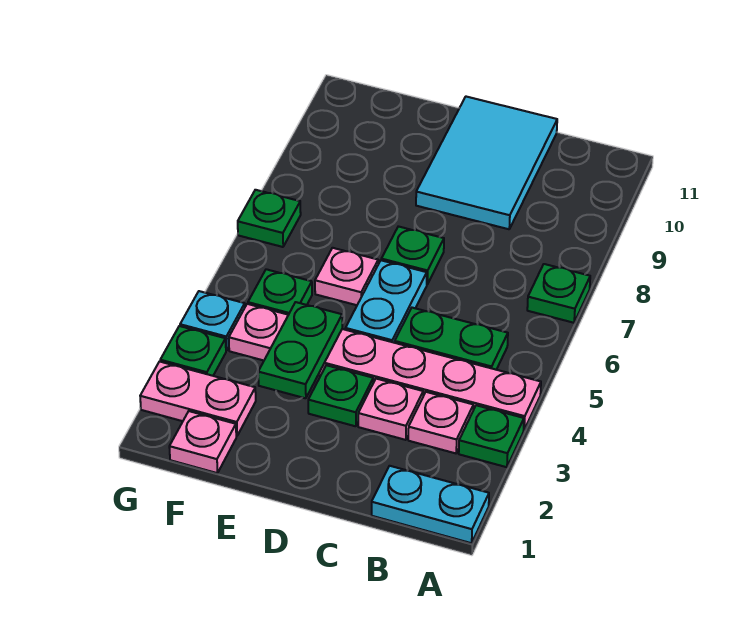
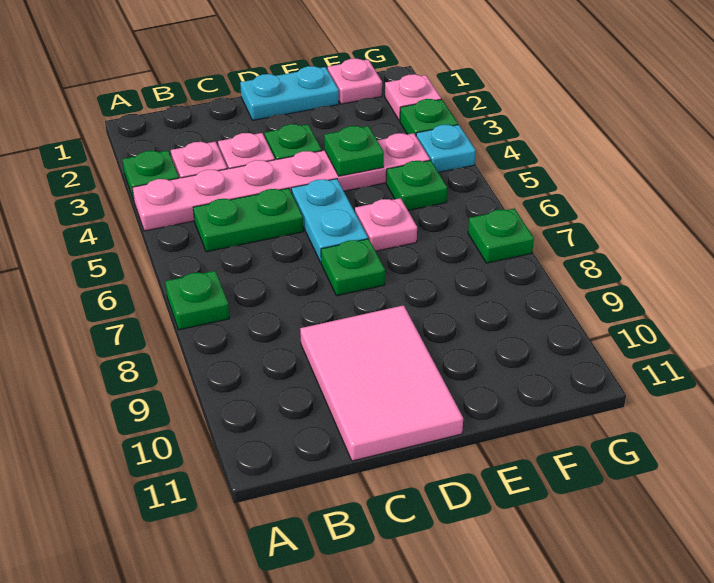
cyan plate A1:B1 level 1 -> cyan plate D1:E1 level 1
cyan tile C9:D11 level 1 -> pink tile C9:D11 level 1
green plate E3:E4 level 2 -> green plate E4 level 2
pink plate F2:G2 level 1 -> pink plate G2 level 1

